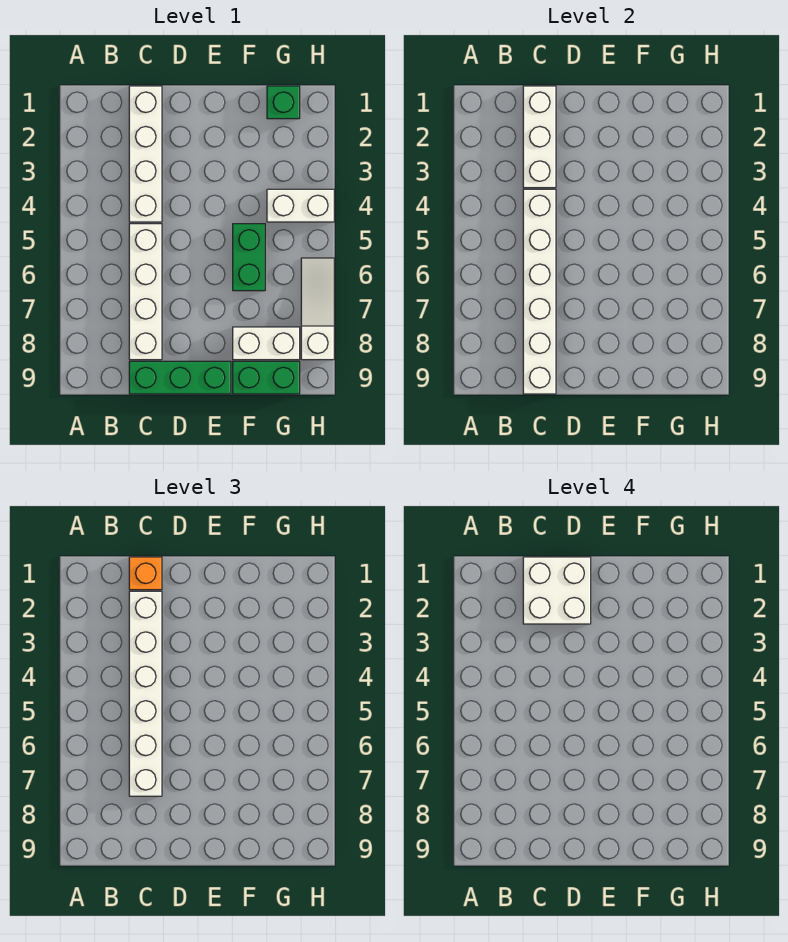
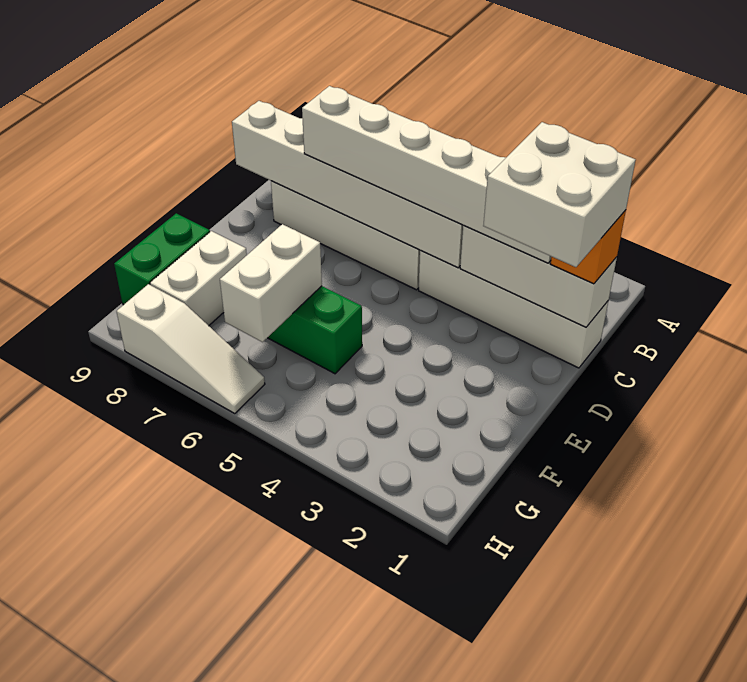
green brick C9:E9 level 1 -> none
green brick G1 level 1 -> none
white brick G4:H4 level 1 -> white brick F6:G6 level 2

